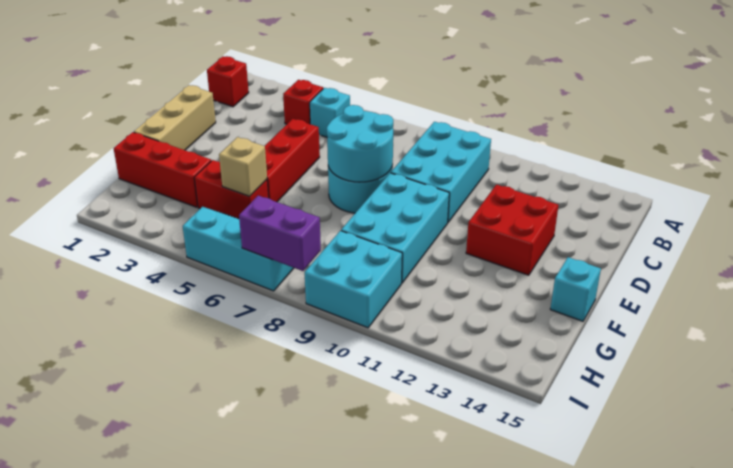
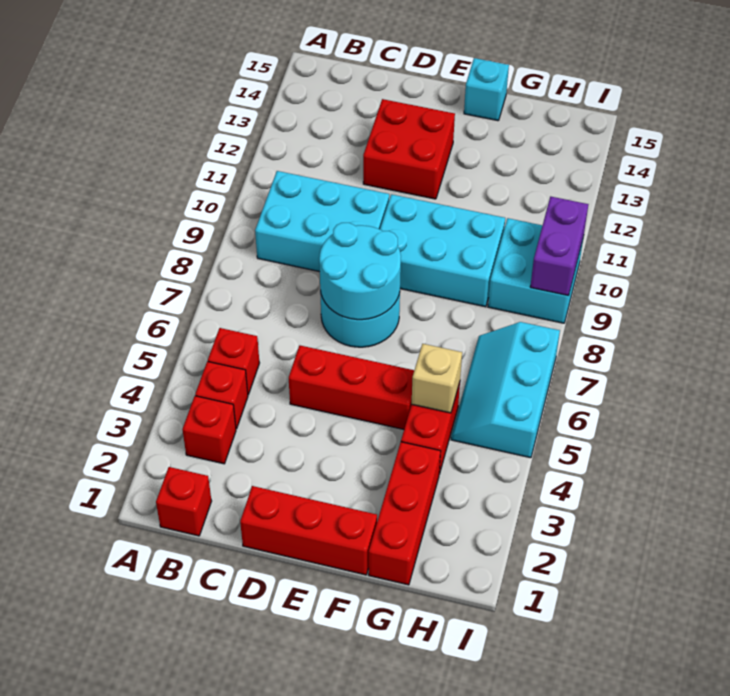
none -> red brick B3 level 1
cyan brick B5 level 1 -> red brick B5 level 1
tan brick D1:F1 level 1 -> red brick D1:F1 level 1
purple brick I7:I8 level 2 -> purple brick I9:I10 level 2

